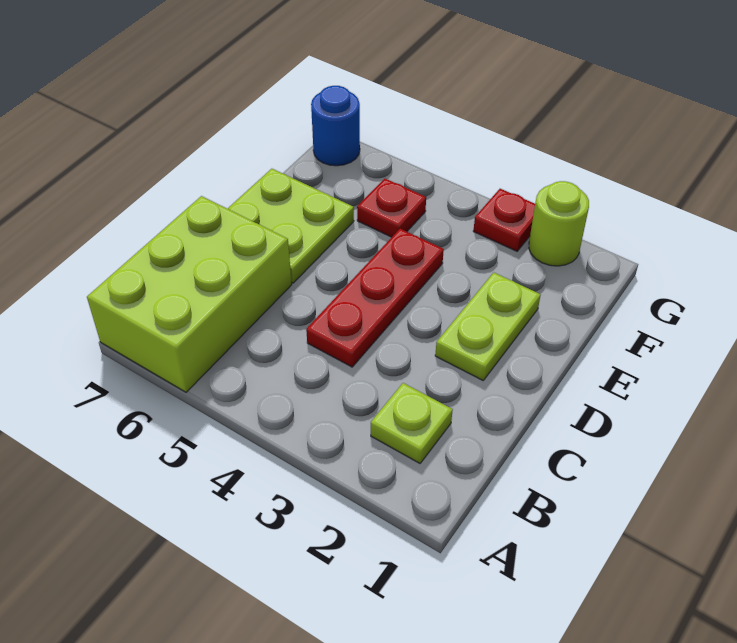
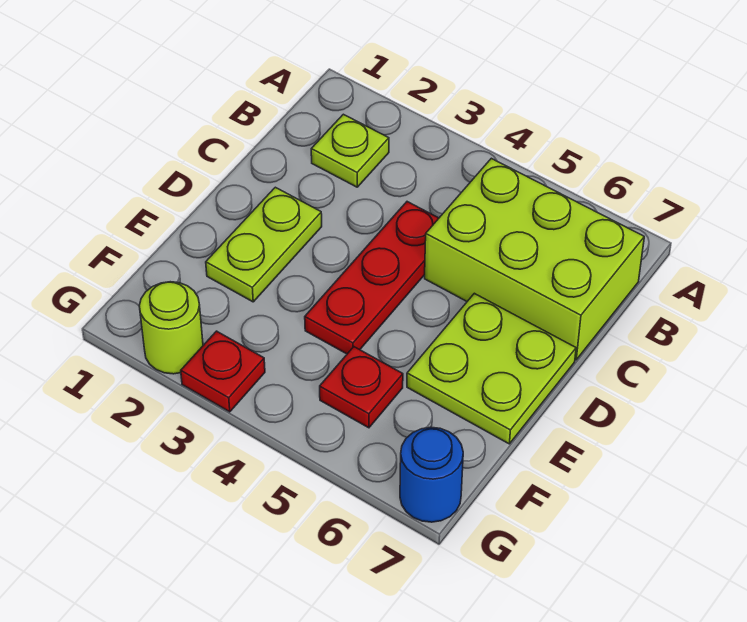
lime brick A6:C7 level 1 -> lime brick B5:C7 level 1

